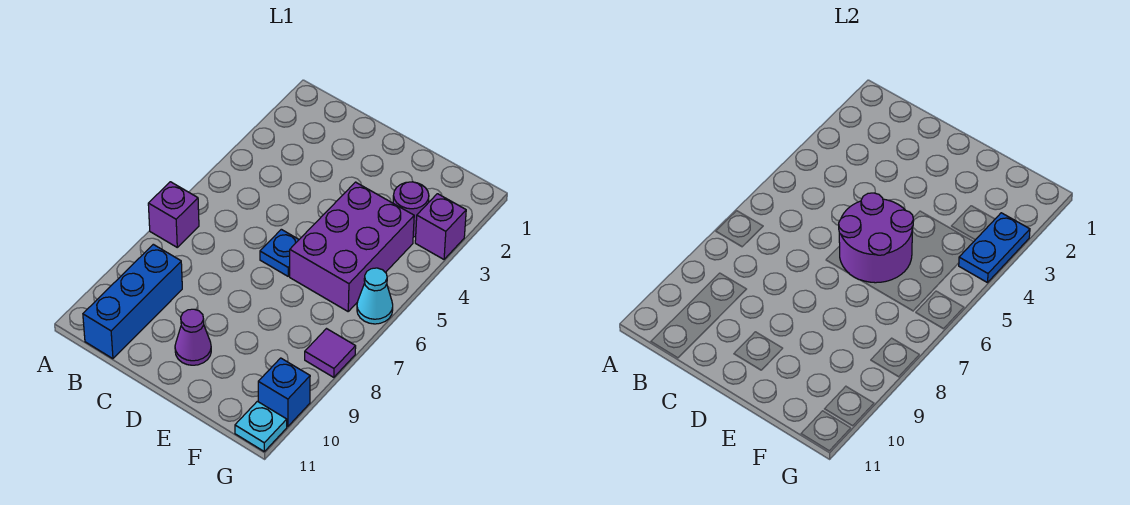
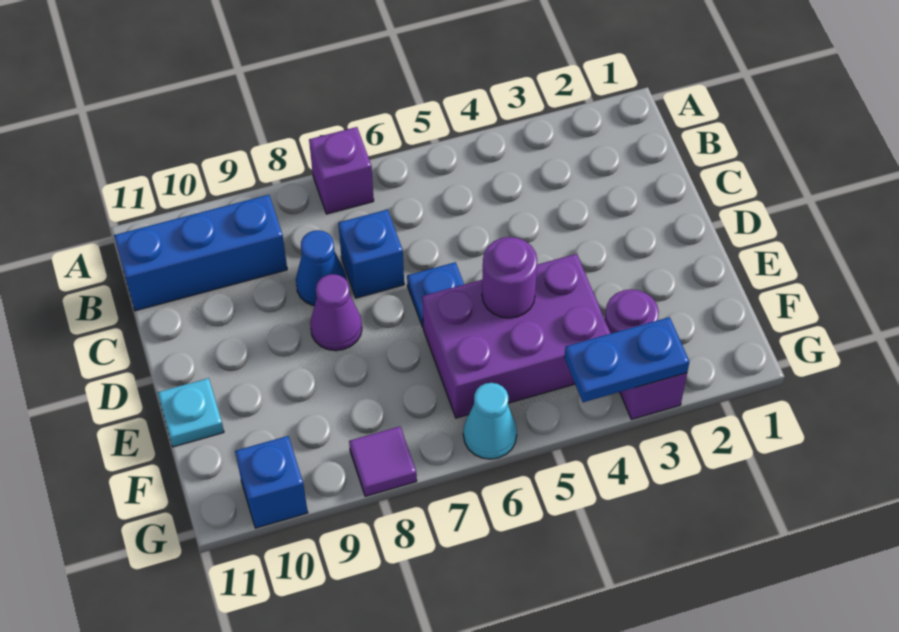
none -> blue brick C7 level 1
none -> blue cone C8 level 1
purple round brick D5:E6 level 2 -> purple round brick E5 level 2
purple cone D10 level 1 -> purple cone D8 level 1
cyan plate G11 level 1 -> cyan plate E11 level 1

